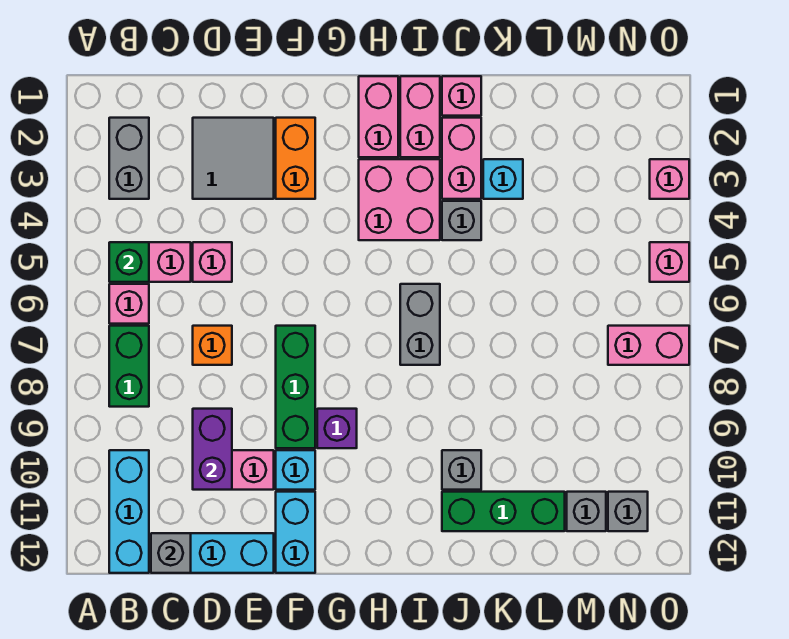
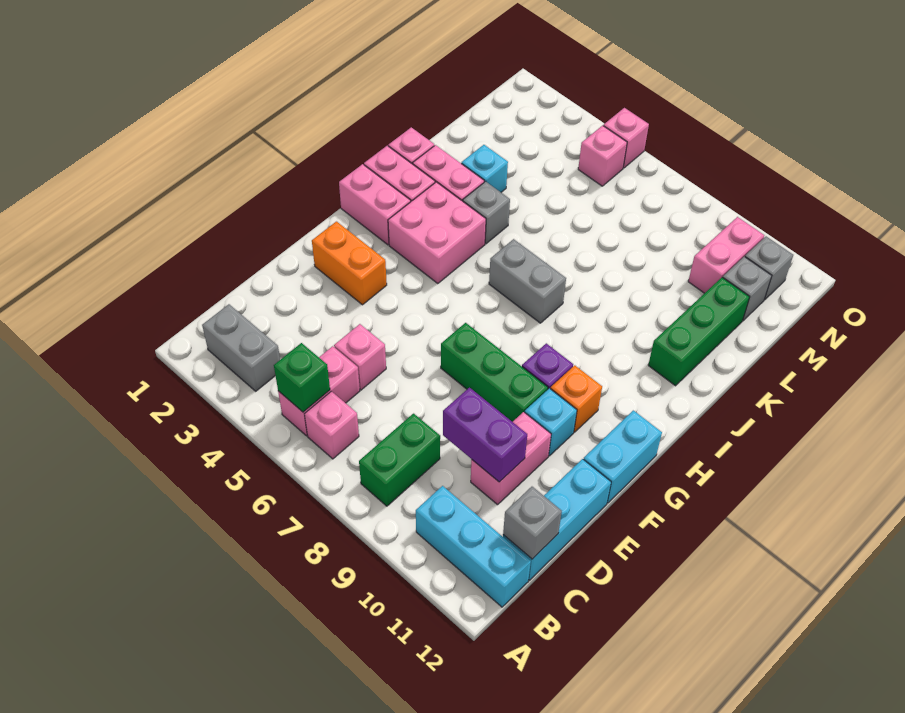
green brick B7:B8 level 1 -> green brick B8:C8 level 1
grey tile D2:E3 level 1 -> none
orange brick D7 level 1 -> orange brick G10 level 1
cyan brick F11:F12 level 1 -> cyan brick F12:G12 level 1
grey brick J10 level 1 -> none
pink brick N7:O7 level 1 -> pink brick M10:N10 level 1
pink brick O3 level 1 -> pink brick N5 level 1

